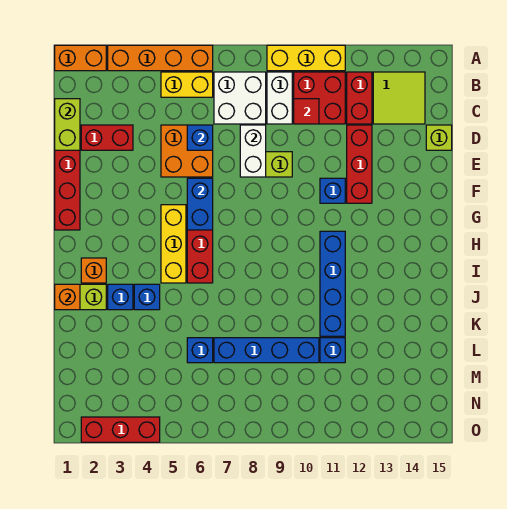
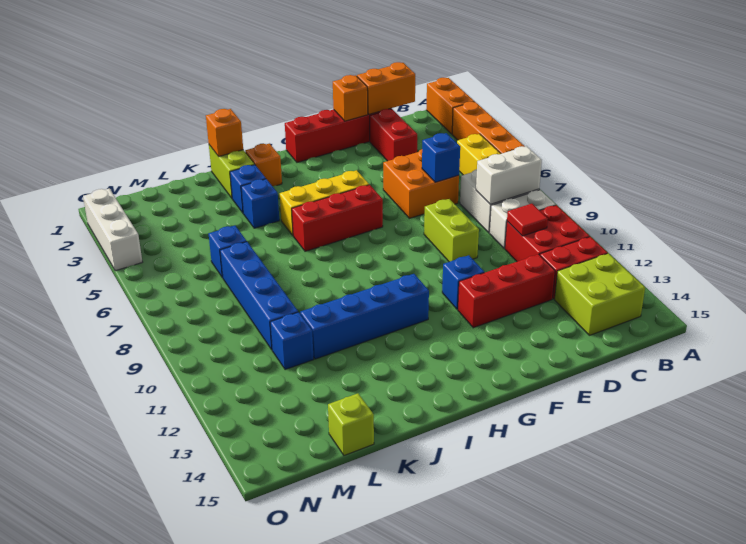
yellow brick A9:A11 level 1 -> none
lime tile B13:C14 level 1 -> lime brick B13:C14 level 1
lime brick C1:D1 level 2 -> orange brick C1:D1 level 2
white brick D8:E8 level 2 -> white brick B8:C8 level 2
lime brick D15 level 1 -> lime brick L15 level 1
none -> orange brick E1 level 2
blue brick F6:G6 level 2 -> none
red brick O2:O4 level 1 -> white brick O2:O4 level 1

